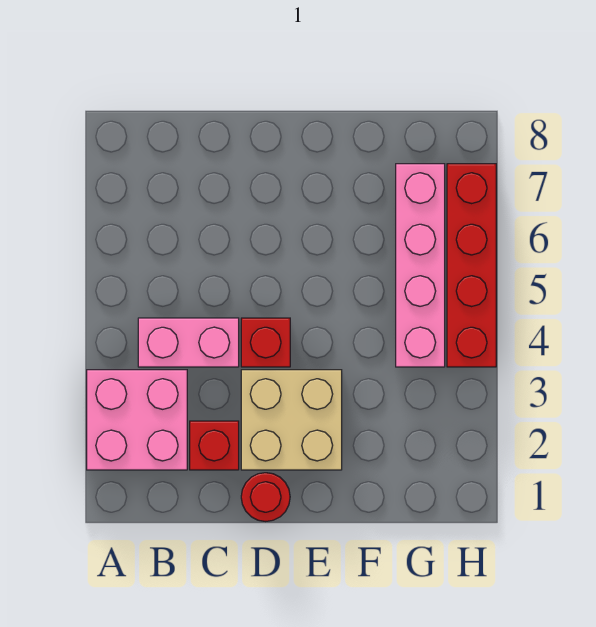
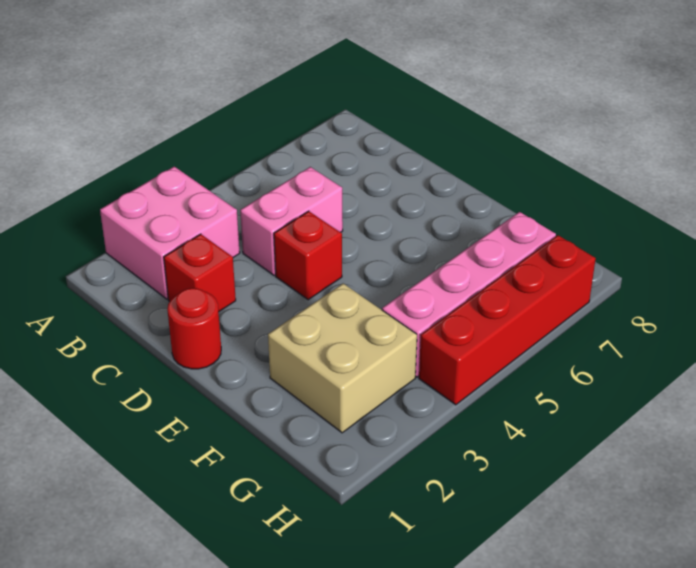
pink brick B4:C4 level 1 -> pink brick C4:C5 level 1
tan brick D2:E3 level 1 -> tan brick F2:G3 level 1

